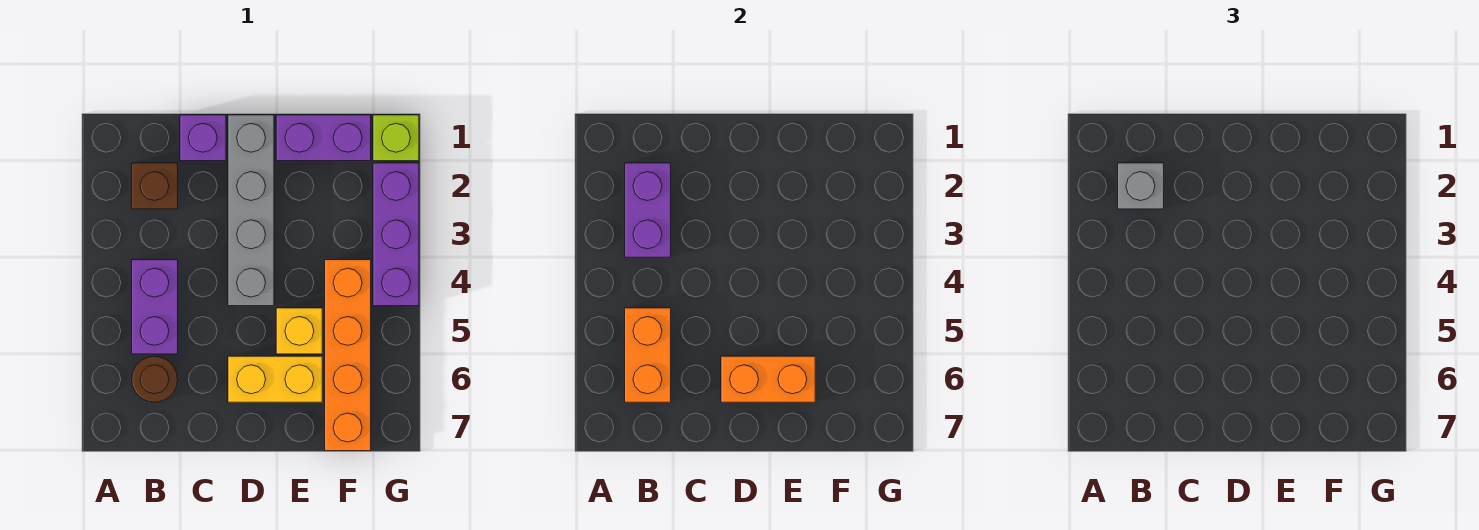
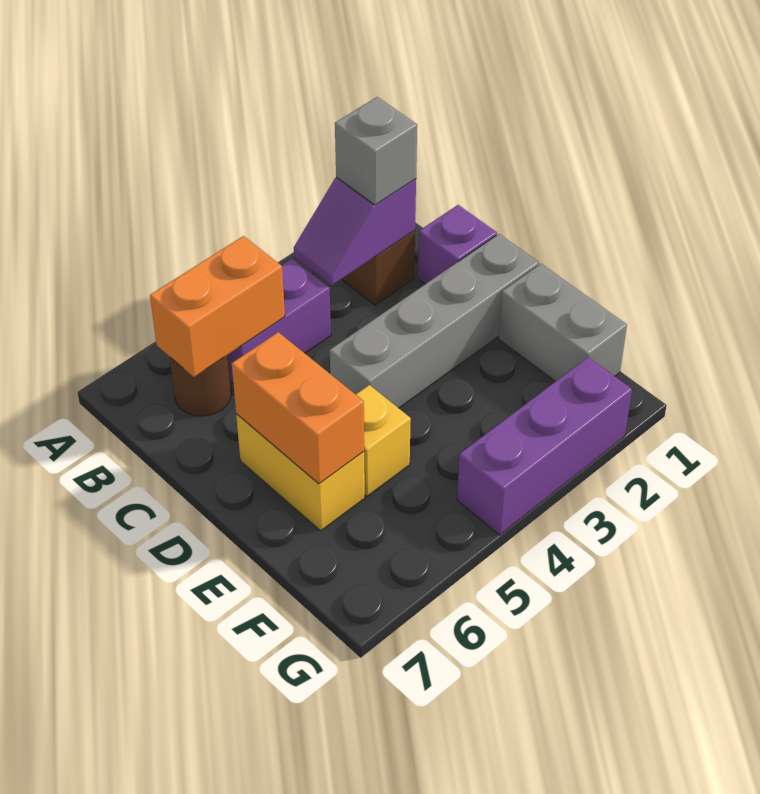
purple brick B2:B3 level 2 -> purple slope B2:B3 level 2 top 2
purple brick E1:F1 level 1 -> grey brick E1:F1 level 1
orange brick F4:F7 level 1 -> none
lime brick G1 level 1 -> none

